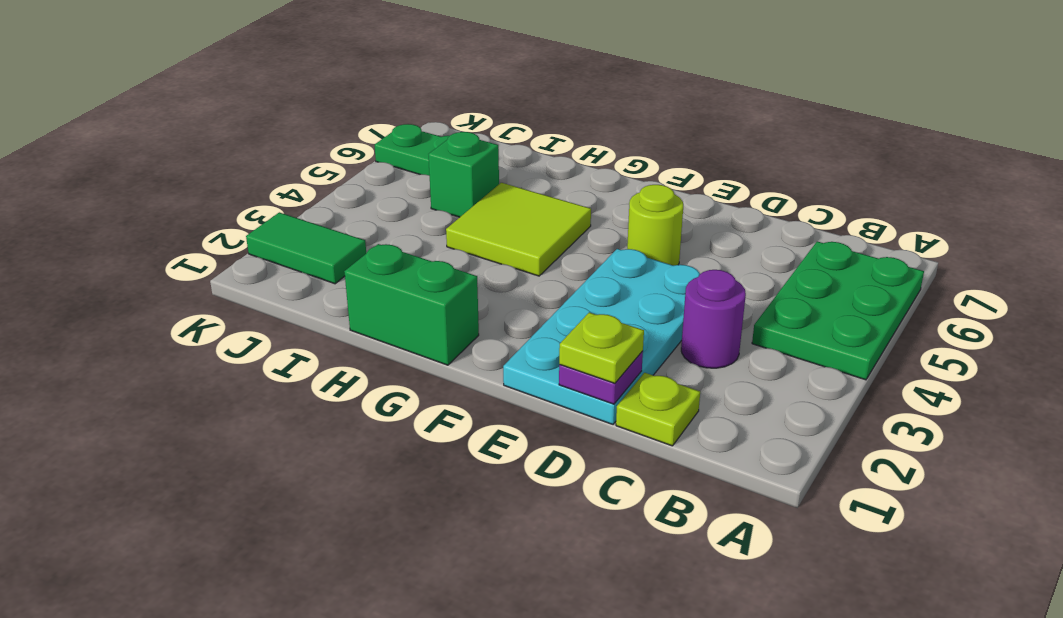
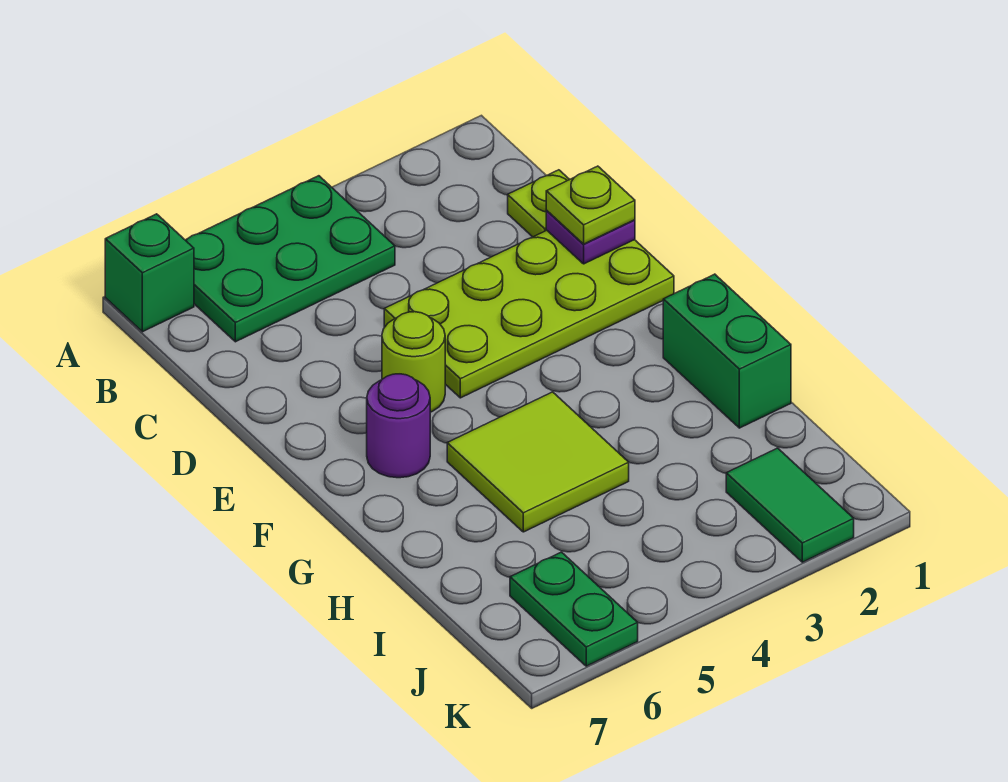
purple round brick C3 level 1 -> purple round brick F6 level 1
cyan plate D1:E4 level 1 -> lime plate D1:E4 level 1
green brick I5 level 1 -> green brick A7 level 1

